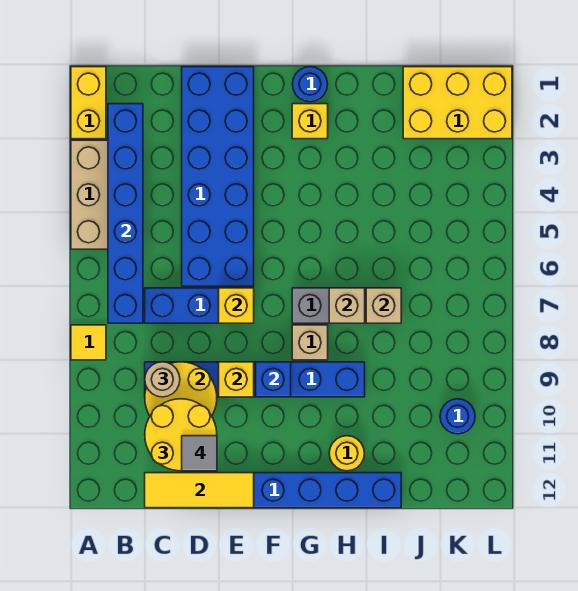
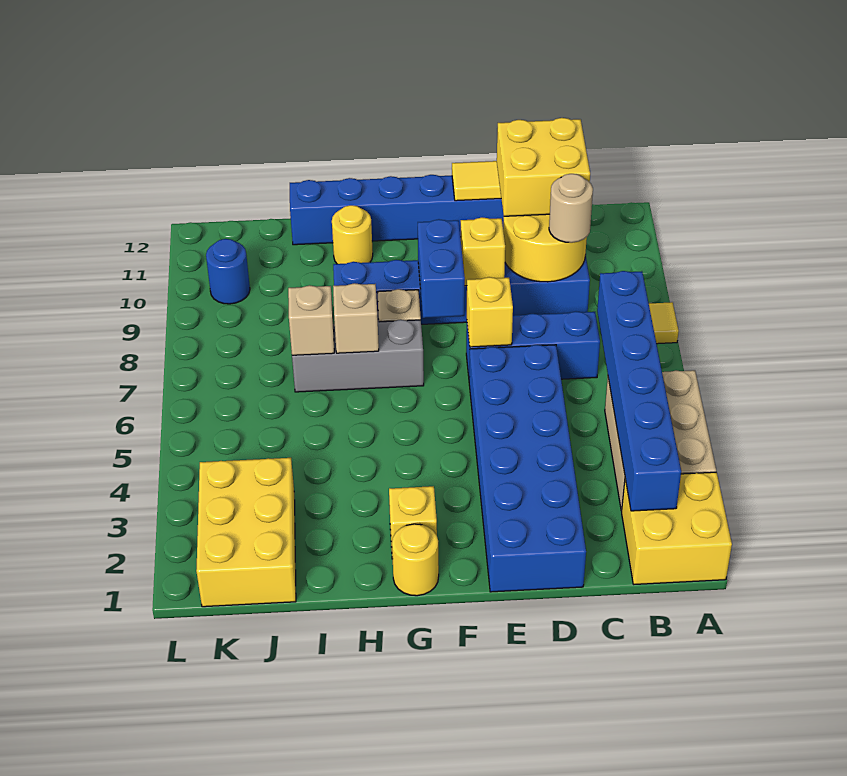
yellow brick A1:A2 level 1 -> yellow brick A1:B2 level 1
yellow round brick C10:D11 level 3 -> yellow brick C10:D11 level 3
grey tile D11 level 4 -> none
blue brick F9 level 2 -> blue brick F8:F9 level 2
blue round brick G1 level 1 -> yellow round brick G1 level 1
yellow brick J1:L2 level 1 -> yellow brick J1:K3 level 1

